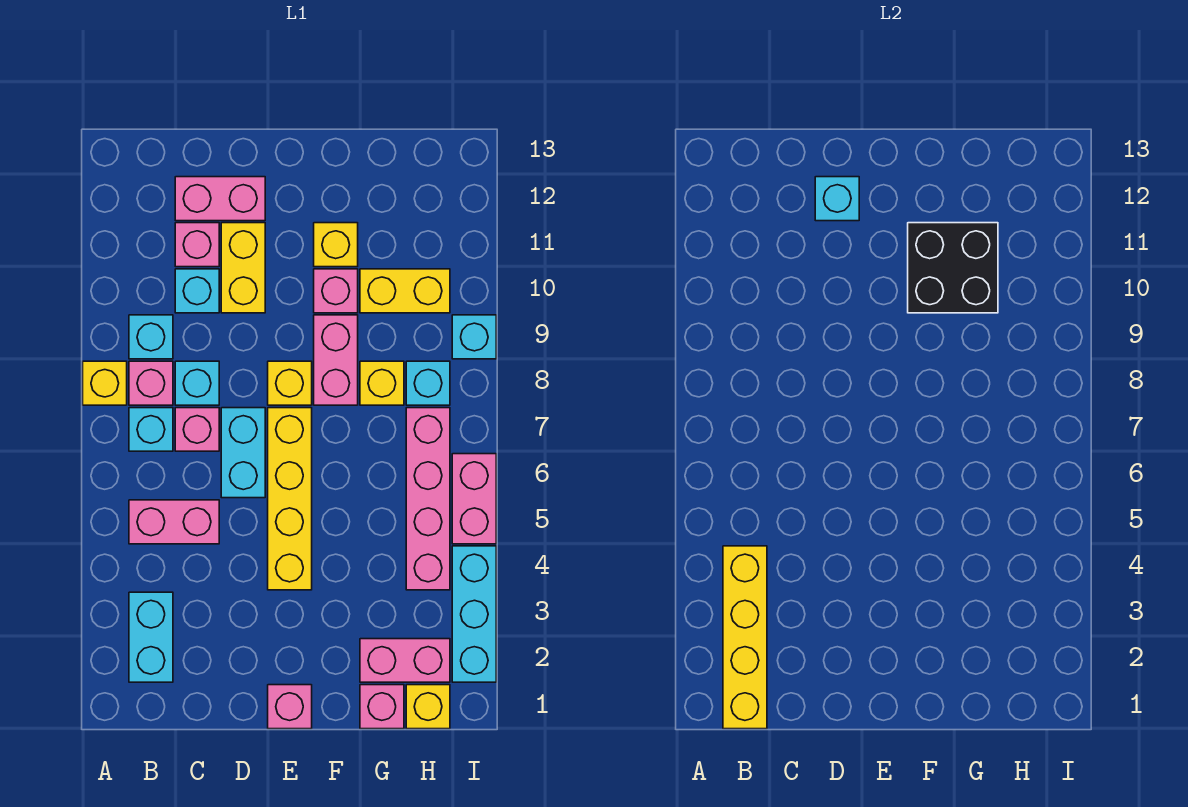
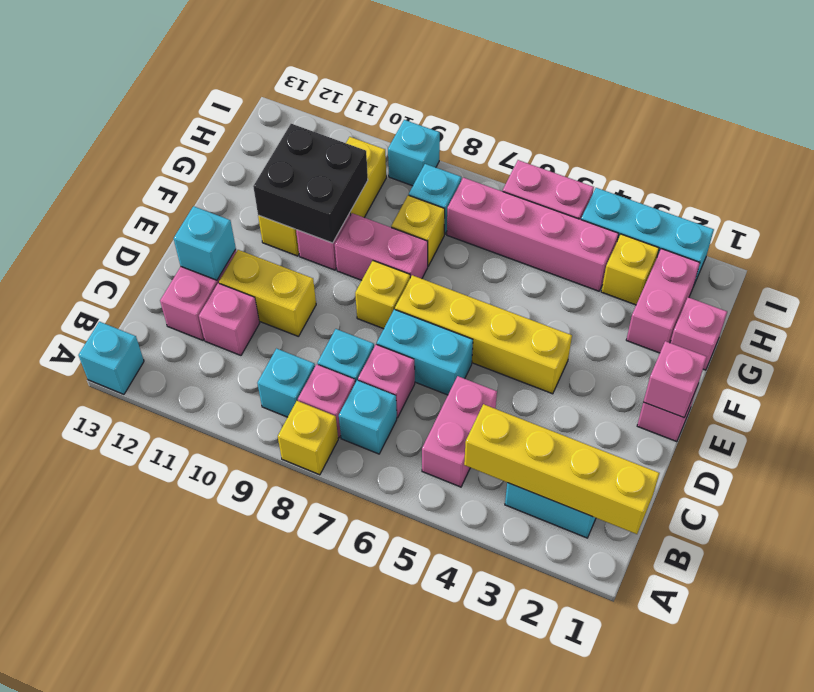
cyan brick C10 level 1 -> cyan brick A13 level 1
none -> pink brick E1 level 2
yellow brick H1 level 1 -> yellow brick H3 level 1

